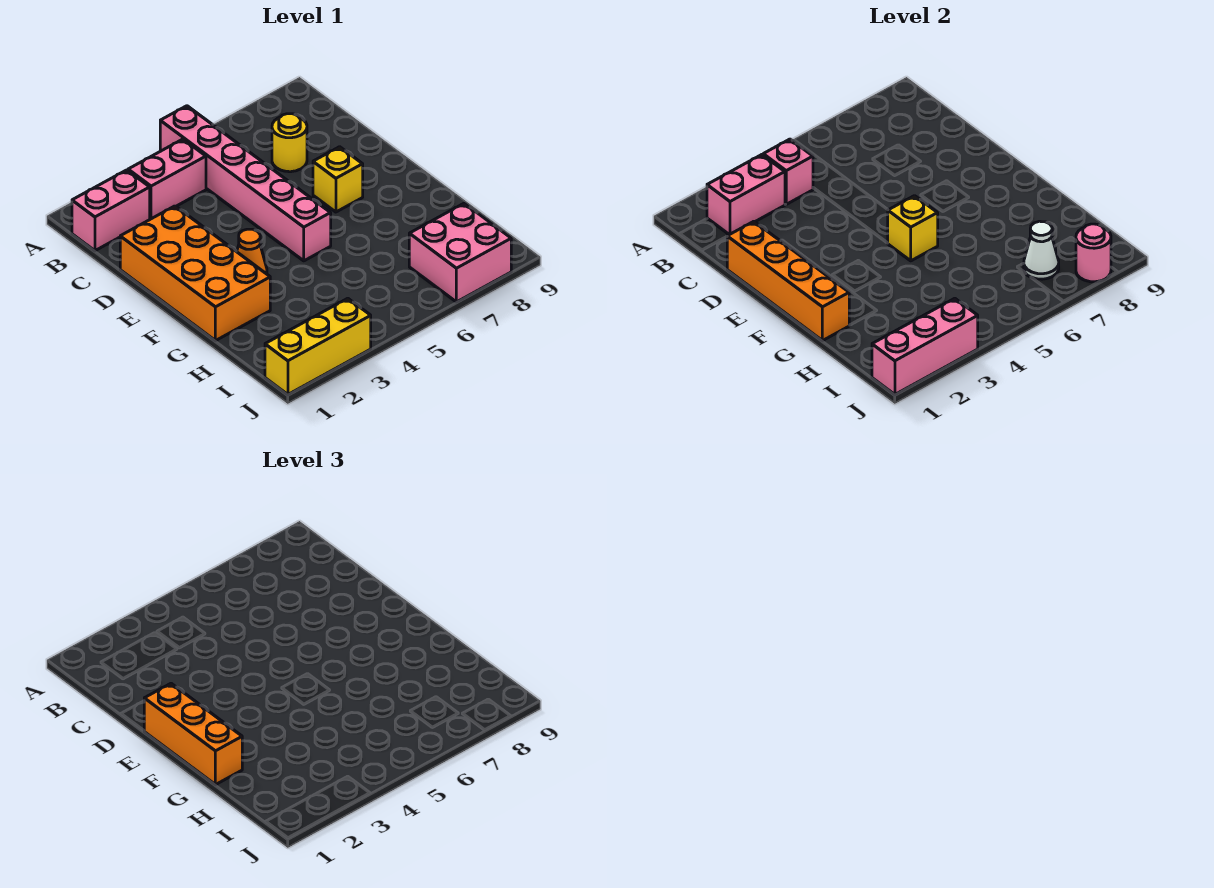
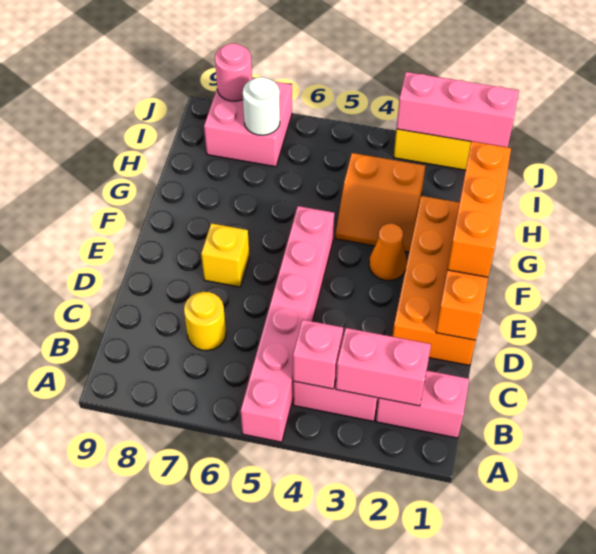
yellow brick F5 level 2 -> none
none -> orange slope G3:H4 level 1 top H
white cone I7 level 2 -> white round brick I7 level 2

